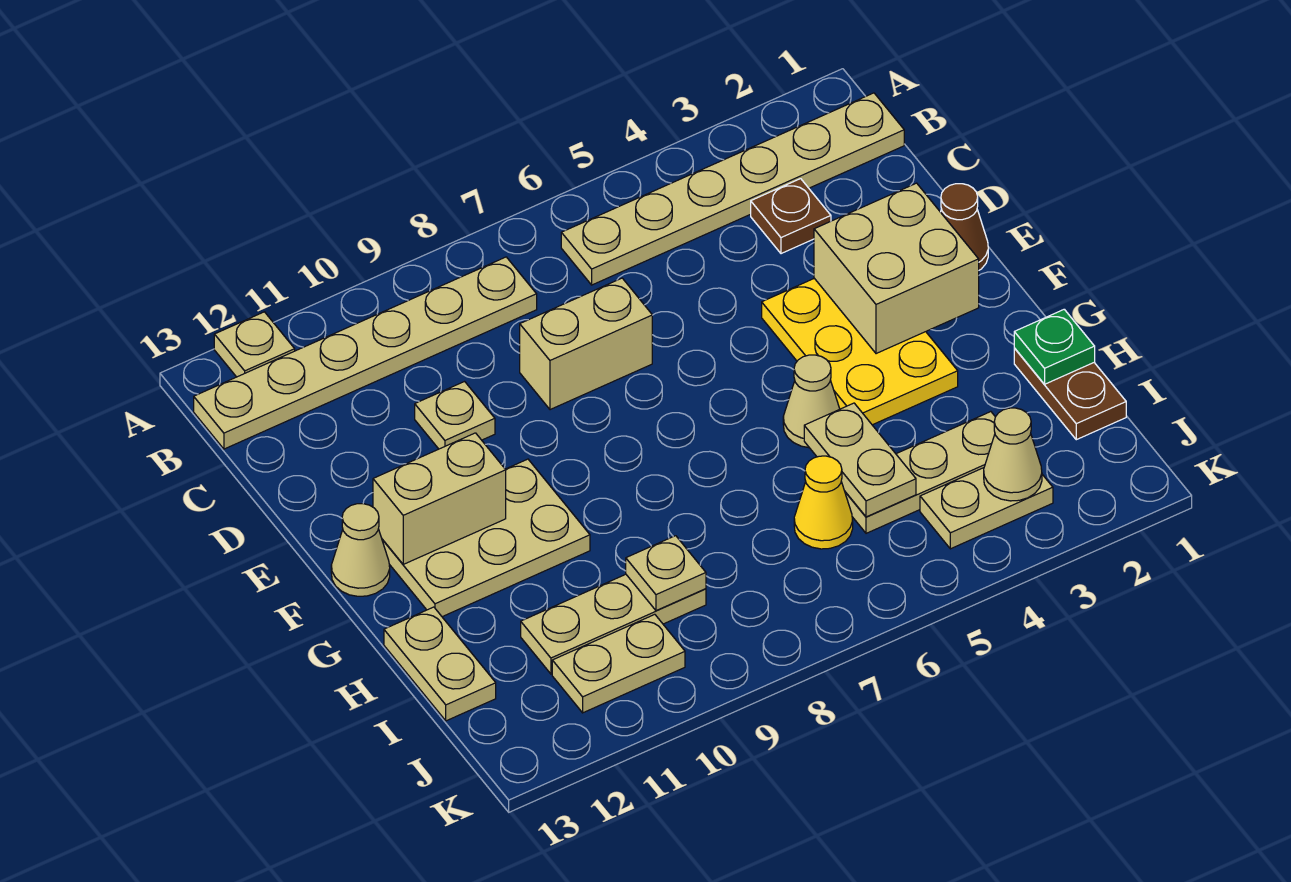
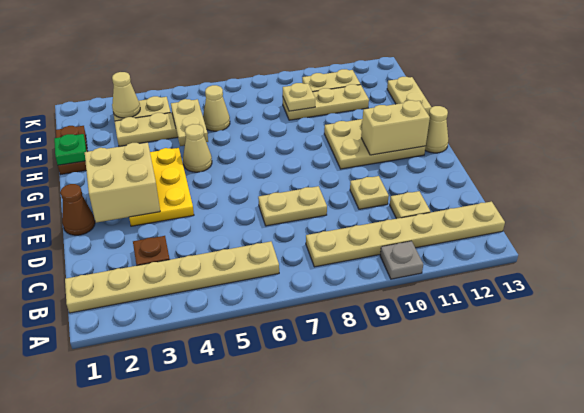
none -> grey plate A10 level 1
tan plate A12 level 1 -> tan plate C11 level 1
tan brick D7:D8 level 1 -> tan plate D7:D8 level 1
yellow cone I6 level 1 -> tan cone I6 level 1

